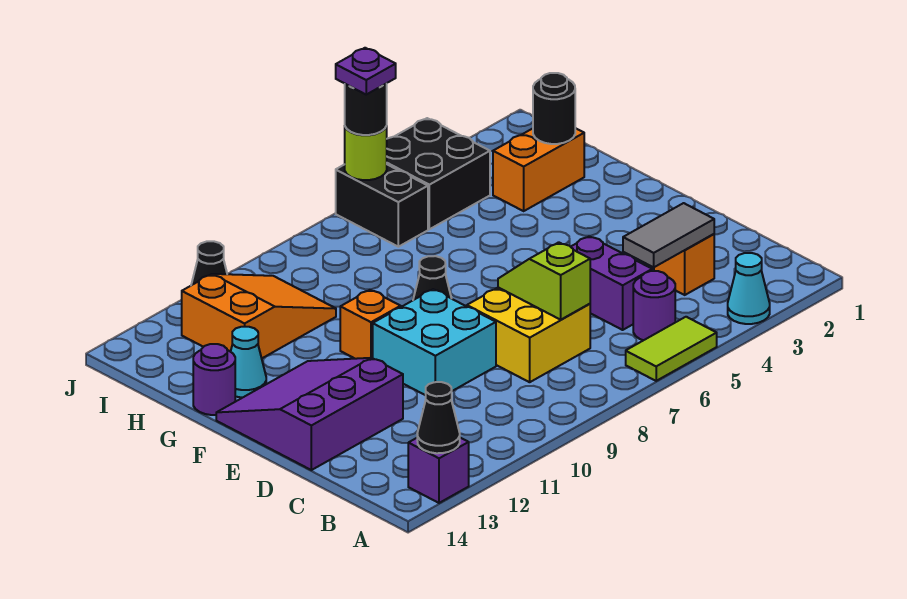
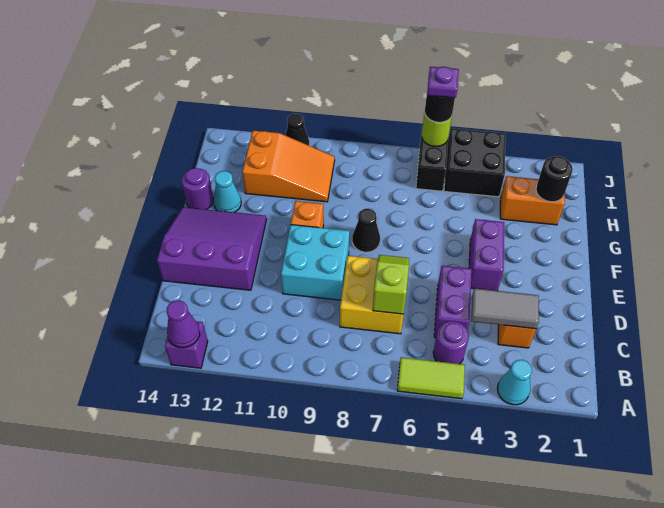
black cone A13 level 2 -> purple cone A13 level 2
none -> purple brick E4:F4 level 1

